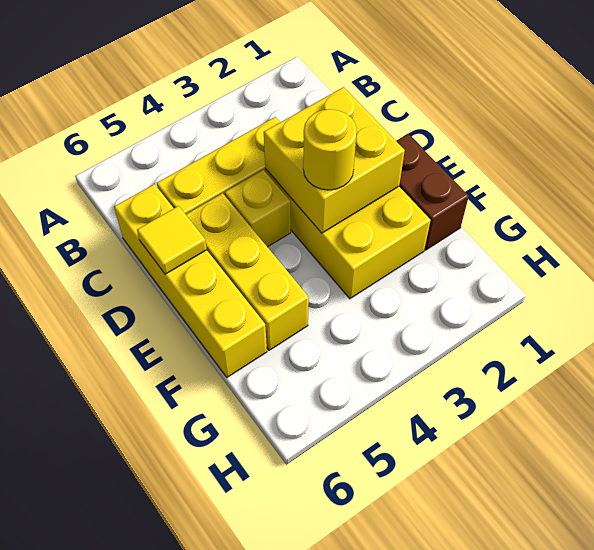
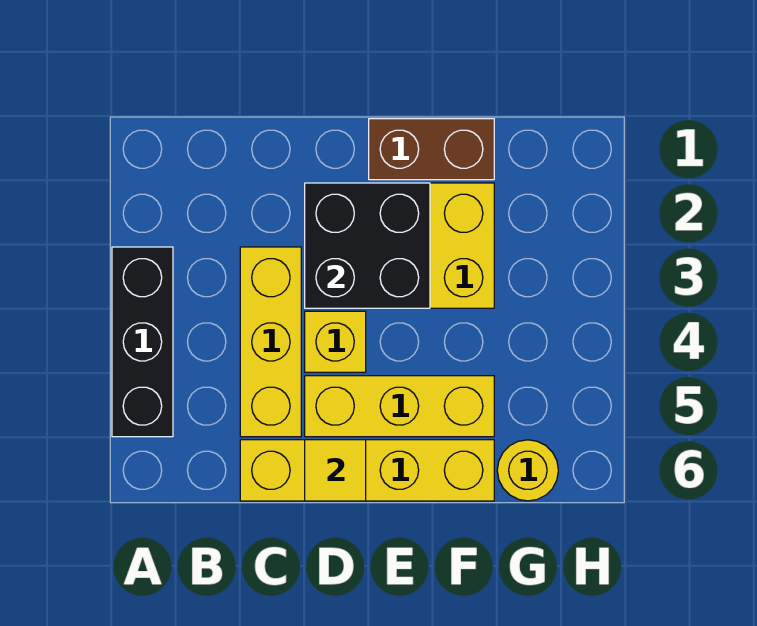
none -> black brick A3:A5 level 1
yellow brick D2:E3 level 2 -> black brick D2:E3 level 2
yellow round brick E3 level 3 -> yellow round brick G6 level 1

